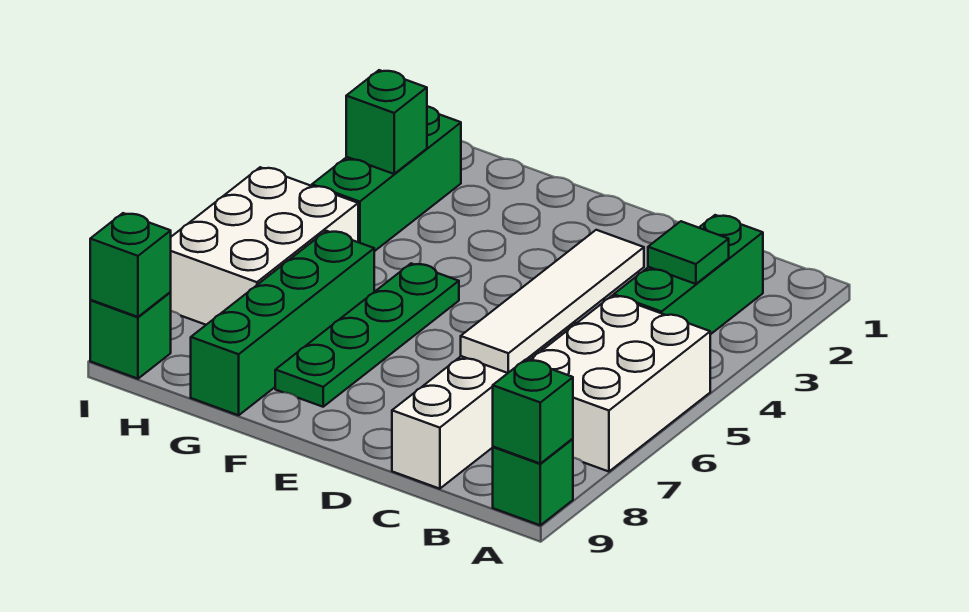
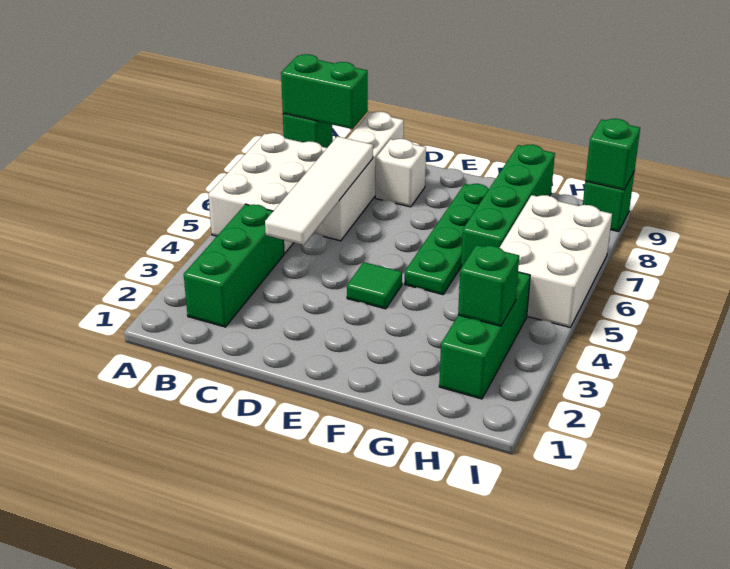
green brick A9 level 2 -> green brick A9:B9 level 2
green tile B3 level 2 -> green tile E4 level 1
none -> white brick D8 level 1

